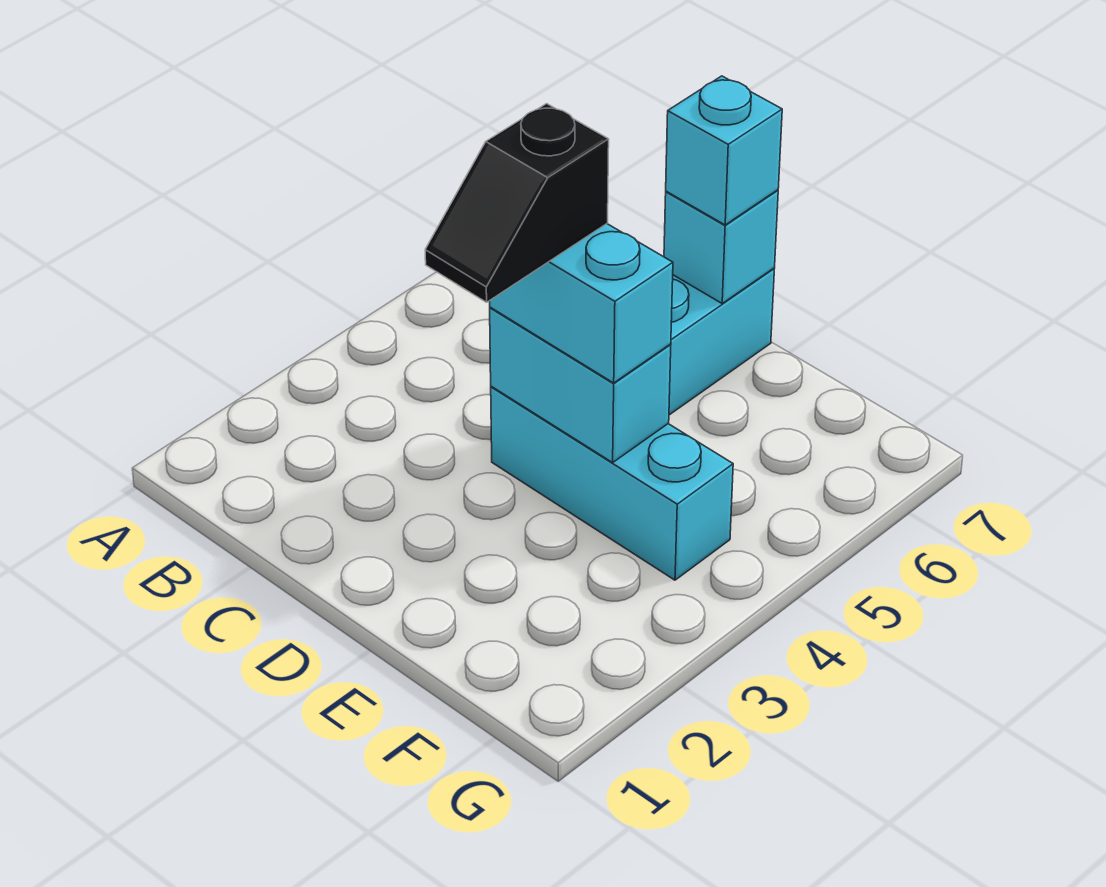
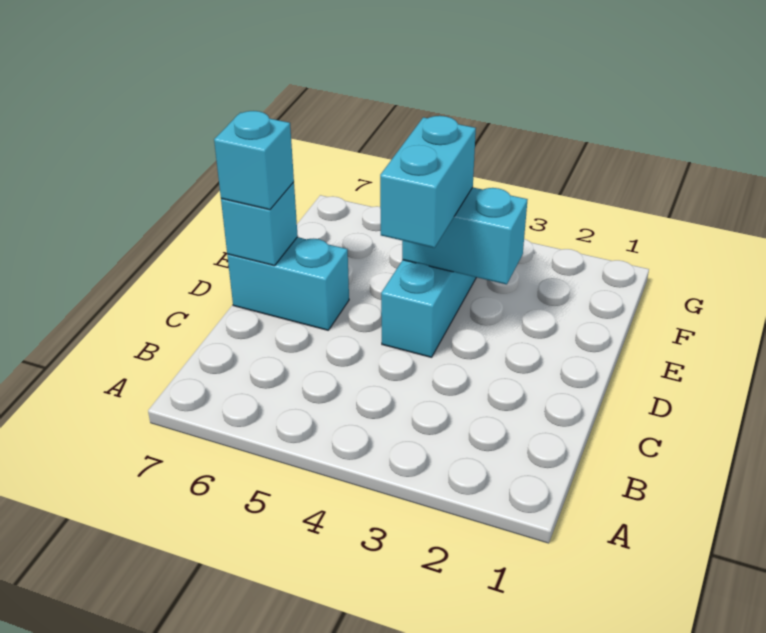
black slope D3:D4 level 4 top 4 -> none
cyan brick D4:E4 level 2 -> cyan brick E3:E4 level 2

